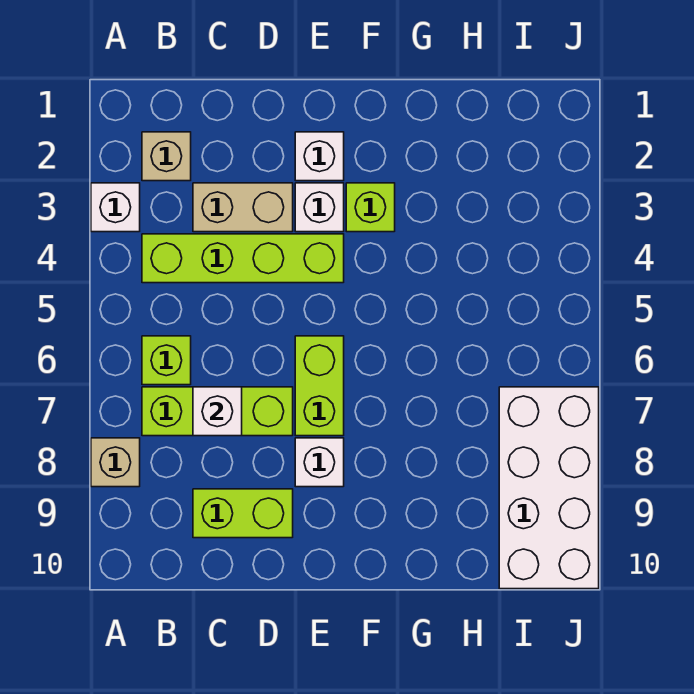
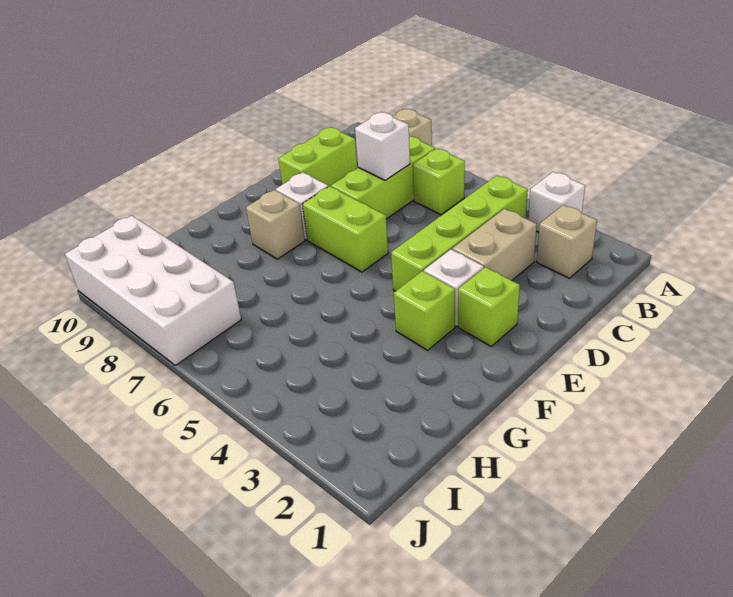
white brick E2 level 1 -> lime brick E2 level 1
none -> tan brick F8 level 1

